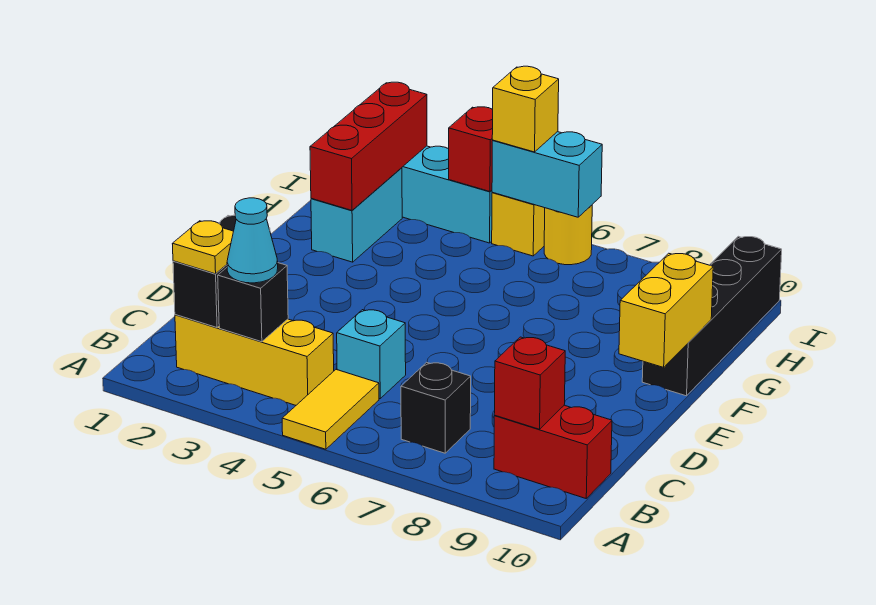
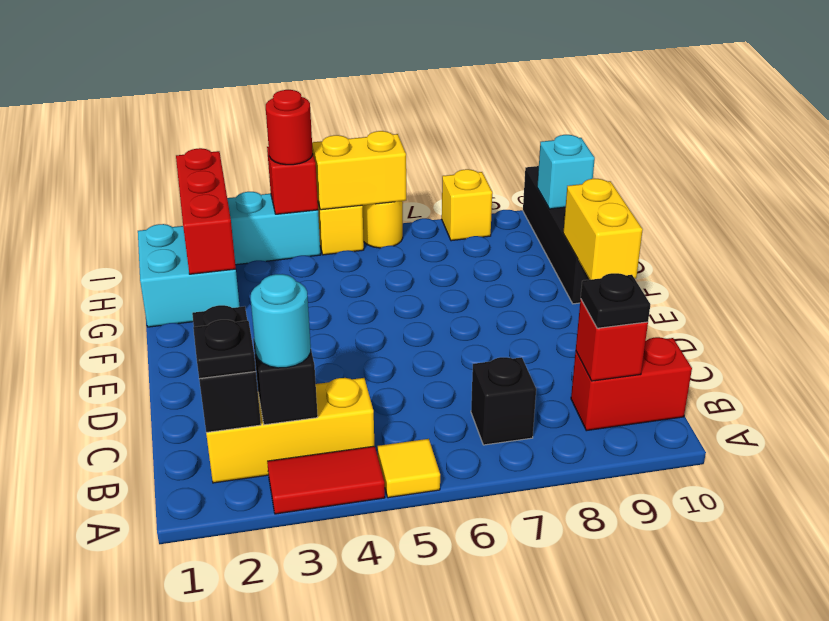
none -> red tile A3:A4 level 1
yellow tile A5:B5 level 1 -> yellow tile A5 level 1
yellow plate B2 level 3 -> black plate B2 level 3
cyan cone B3 level 3 -> cyan round brick B3 level 3
none -> black plate B9 level 3
cyan brick C5 level 1 -> cyan brick H10 level 2
cyan brick G2:H2 level 1 -> cyan brick G1:H2 level 1
none -> red round brick I4 level 3
cyan brick I5:I6 level 2 -> yellow brick I5:I6 level 2
yellow brick I5 level 3 -> yellow brick I8 level 1

